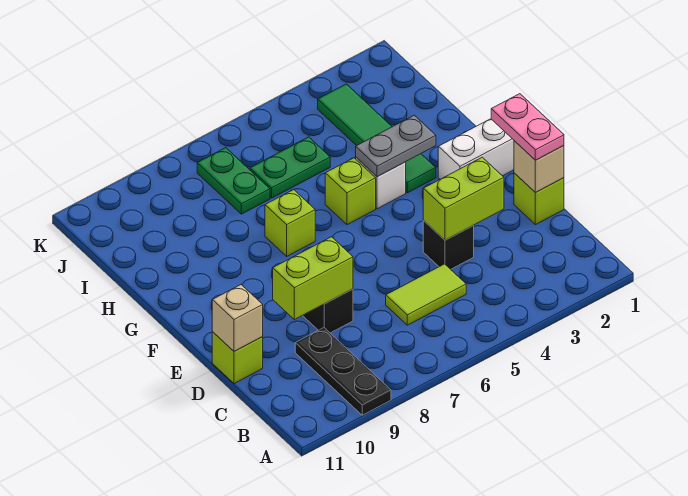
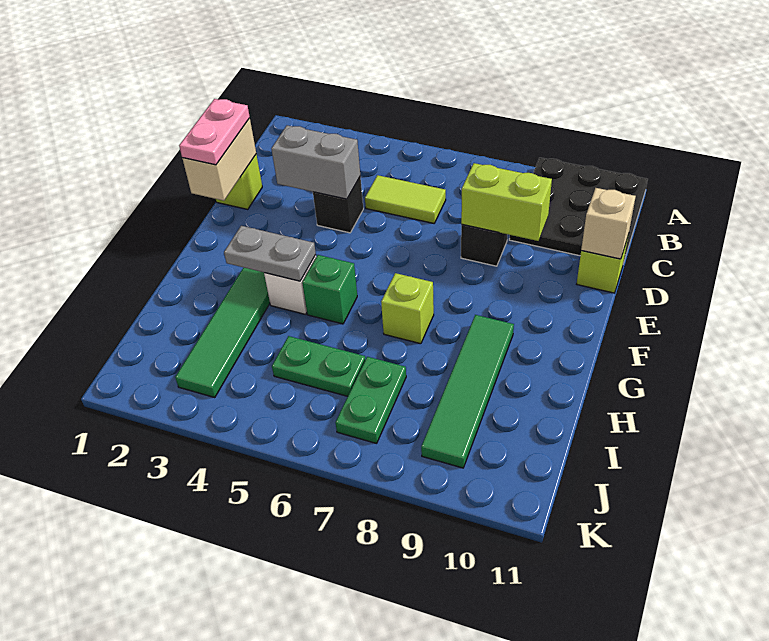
black plate A9:C9 level 1 -> black plate A9:C11 level 1
tan brick D1 level 2 -> tan brick D1:E1 level 2
lime brick D3:D4 level 2 -> grey brick D3:D4 level 2
white brick F1:F2 level 1 -> none
lime brick G5 level 1 -> green brick G5 level 1
none -> green tile G9:J9 level 1

